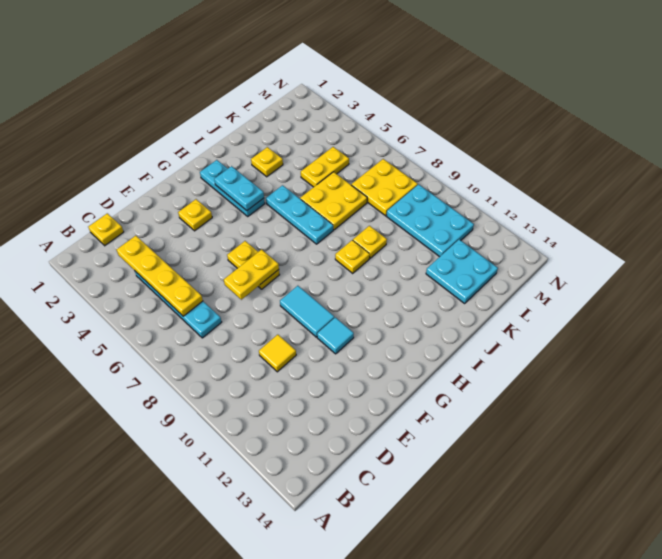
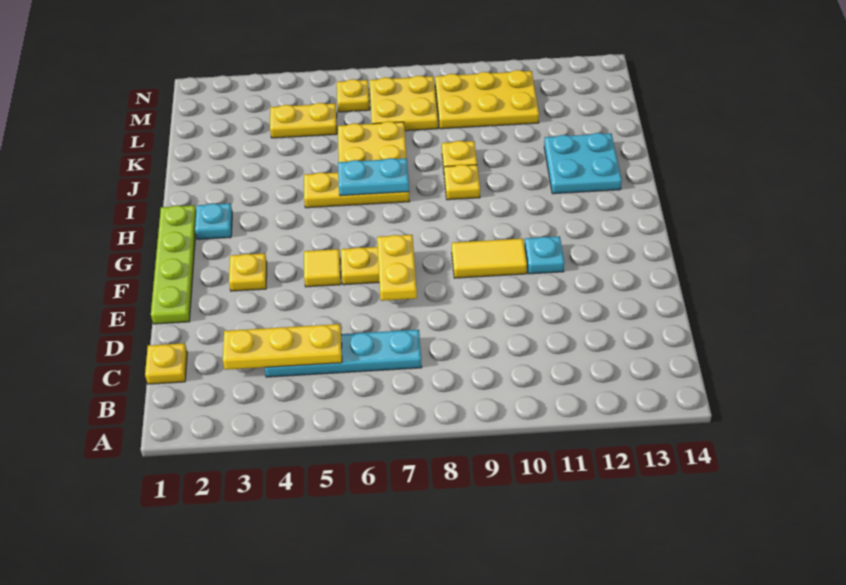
yellow plate C3:C6 level 2 -> yellow plate C3:C5 level 2
yellow tile D10 level 1 -> yellow tile F5 level 1
none -> lime plate E1:H1 level 1
cyan tile F9:F10 level 1 -> yellow tile F9:F10 level 1
cyan tile F11 level 1 -> cyan plate F11 level 1
cyan plate H2:H4 level 1 -> cyan plate H2 level 1
cyan plate H3:H4 level 2 -> cyan plate I6:I7 level 2
cyan plate I5:I7 level 1 -> yellow plate I5:I7 level 1
yellow plate J3 level 1 -> yellow plate M6 level 1
yellow plate K5:L5 level 1 -> yellow plate L4:L5 level 1
cyan plate K12:L13 level 1 -> cyan plate I12:J13 level 1
cyan plate L9:M11 level 1 -> yellow plate L9:M11 level 1

